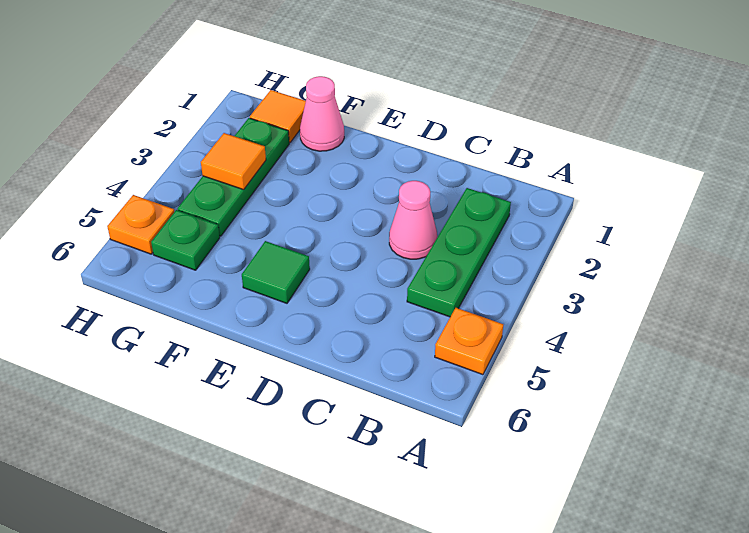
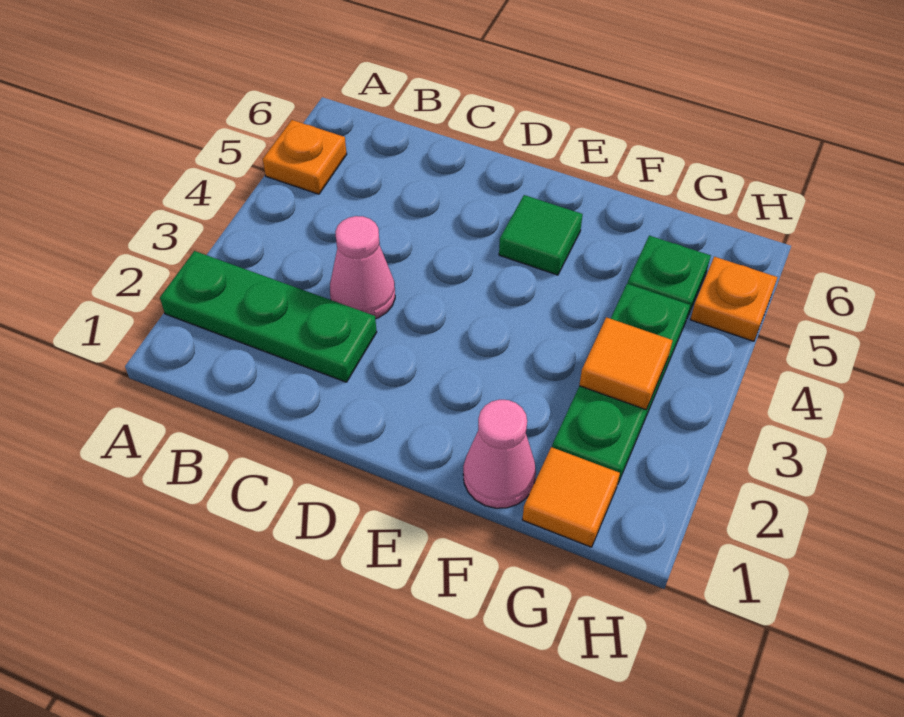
green plate B2:B4 level 1 -> green plate A2:C2 level 1

